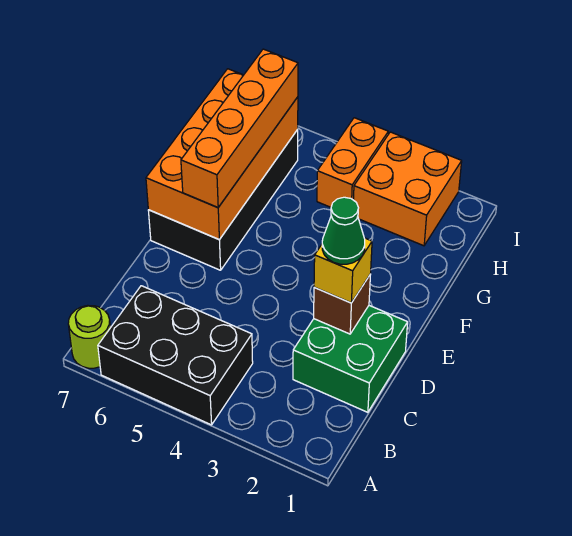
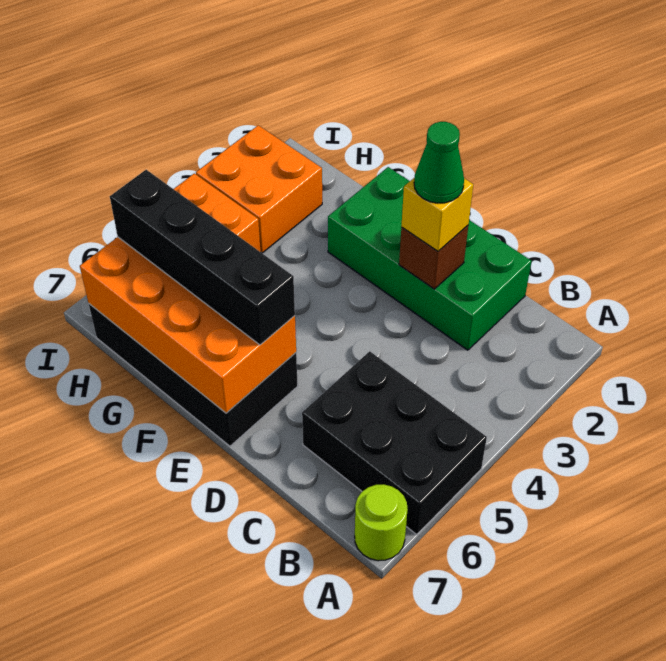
black brick A4:B6 level 1 -> black brick A5:C6 level 1
green brick C1:D2 level 1 -> green brick C1:F2 level 1
orange brick E6:H6 level 3 -> black brick E6:H6 level 3

